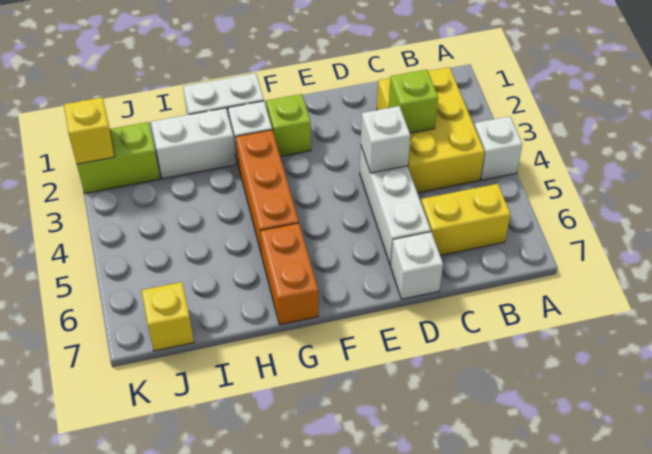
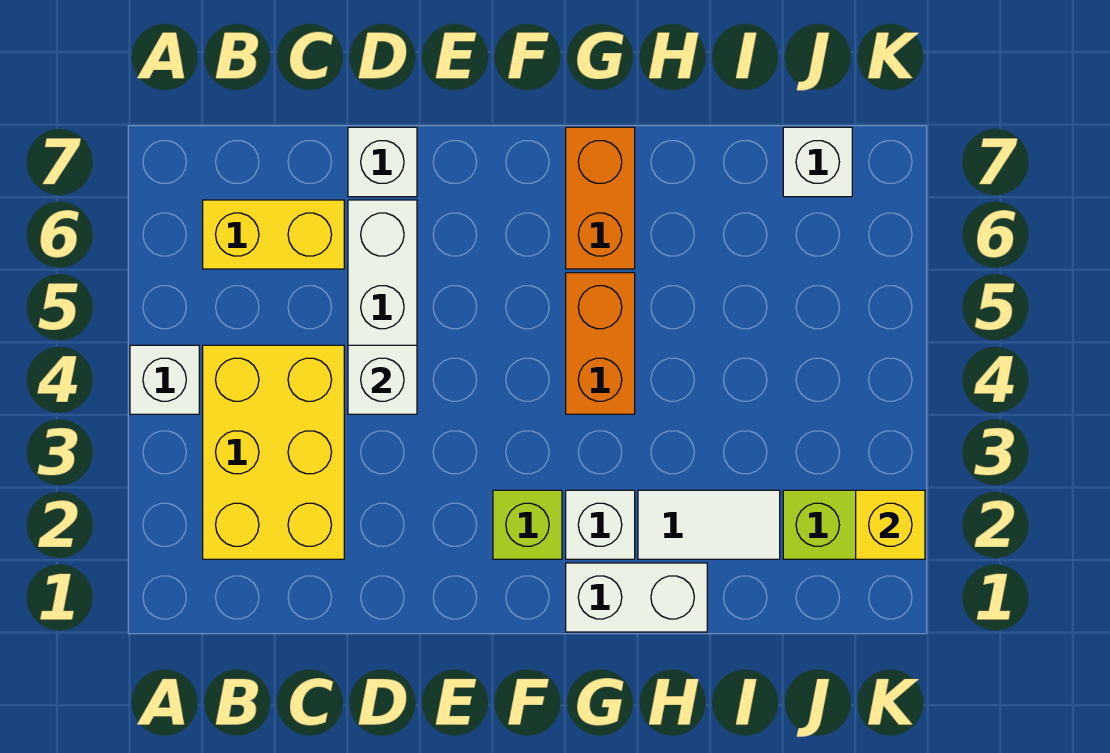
lime brick C3 level 2 -> none
orange brick G3:G5 level 1 -> orange brick G4:G5 level 1
white brick H2:I2 level 1 -> white tile H2:I2 level 1
yellow brick J7 level 1 -> white brick J7 level 1

